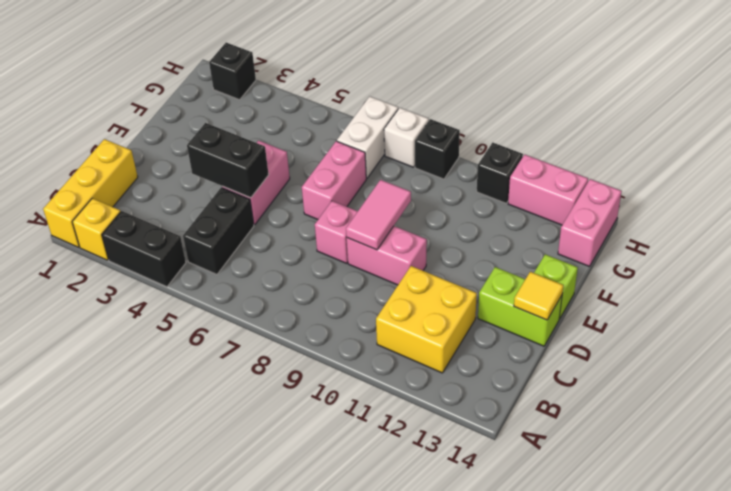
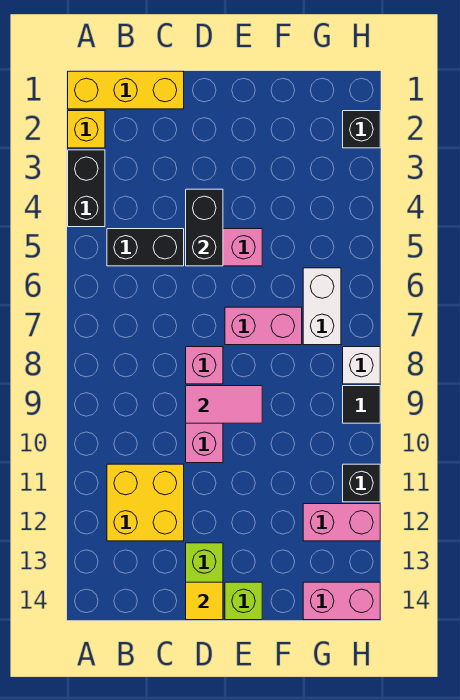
white brick G7:H7 level 1 -> white brick G6:G7 level 1
black brick H9 level 1 -> black tile H9 level 1
pink brick H12:H13 level 1 -> pink brick G12:H12 level 1

